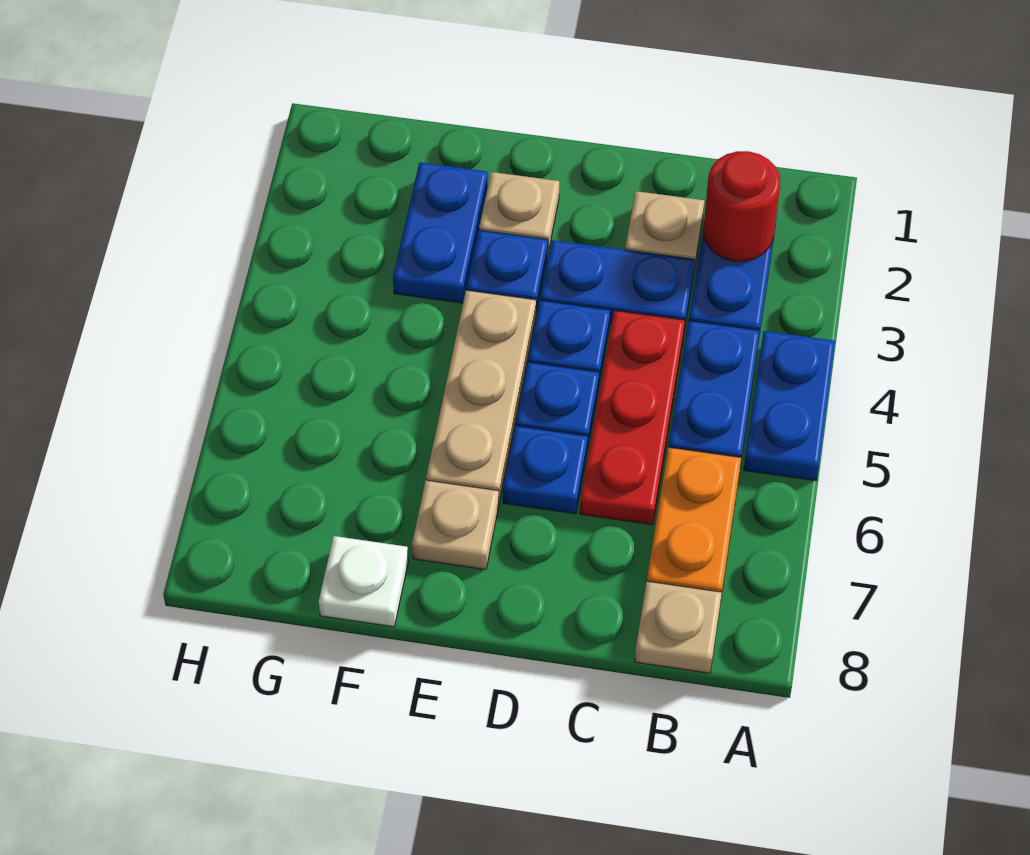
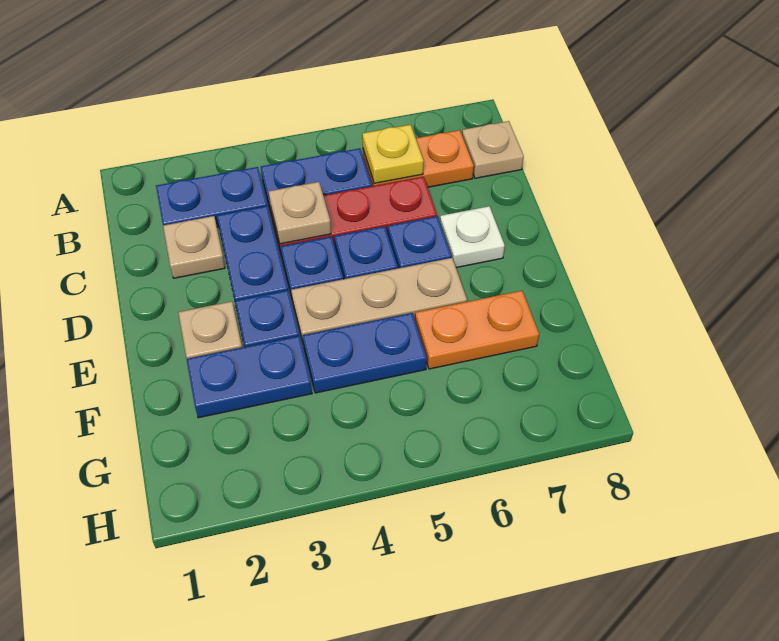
blue plate A4:A5 level 1 -> blue plate F4:F5 level 1
red round brick B2 level 2 -> none
none -> yellow plate B6 level 2
tan plate E7 level 1 -> tan plate C4 level 2
none -> orange plate F6:F7 level 1
white plate F8 level 1 -> white plate D7 level 1

